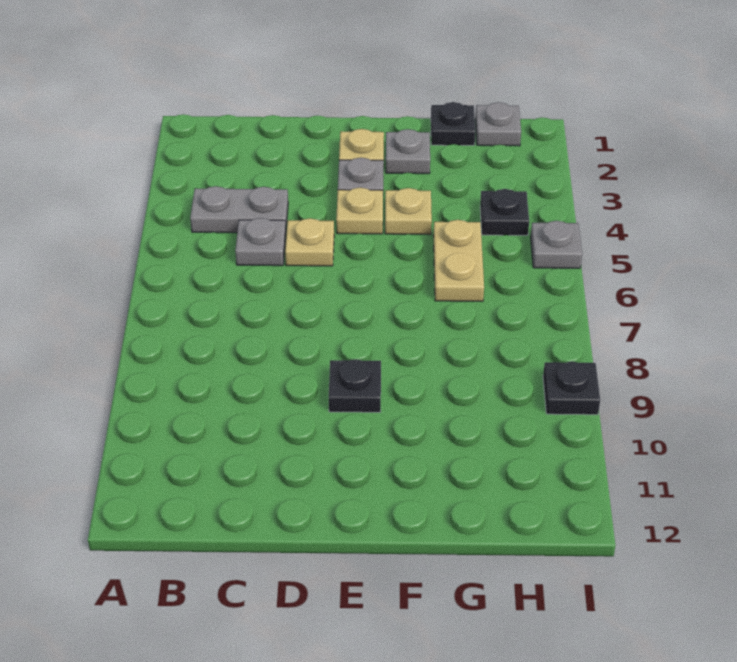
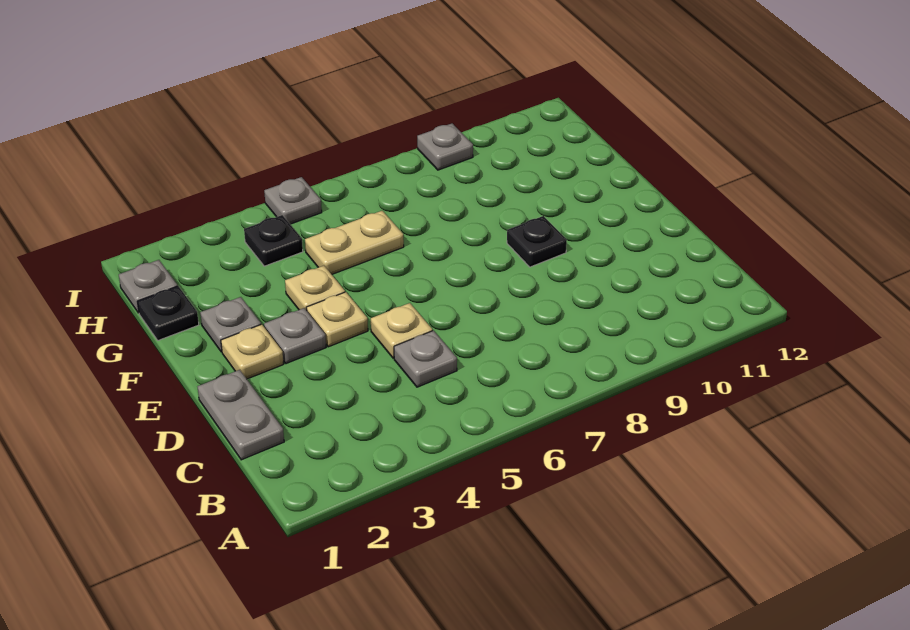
grey plate B4:C4 level 1 -> grey plate C1:D1 level 1
black plate I9 level 1 -> grey plate I9 level 1

